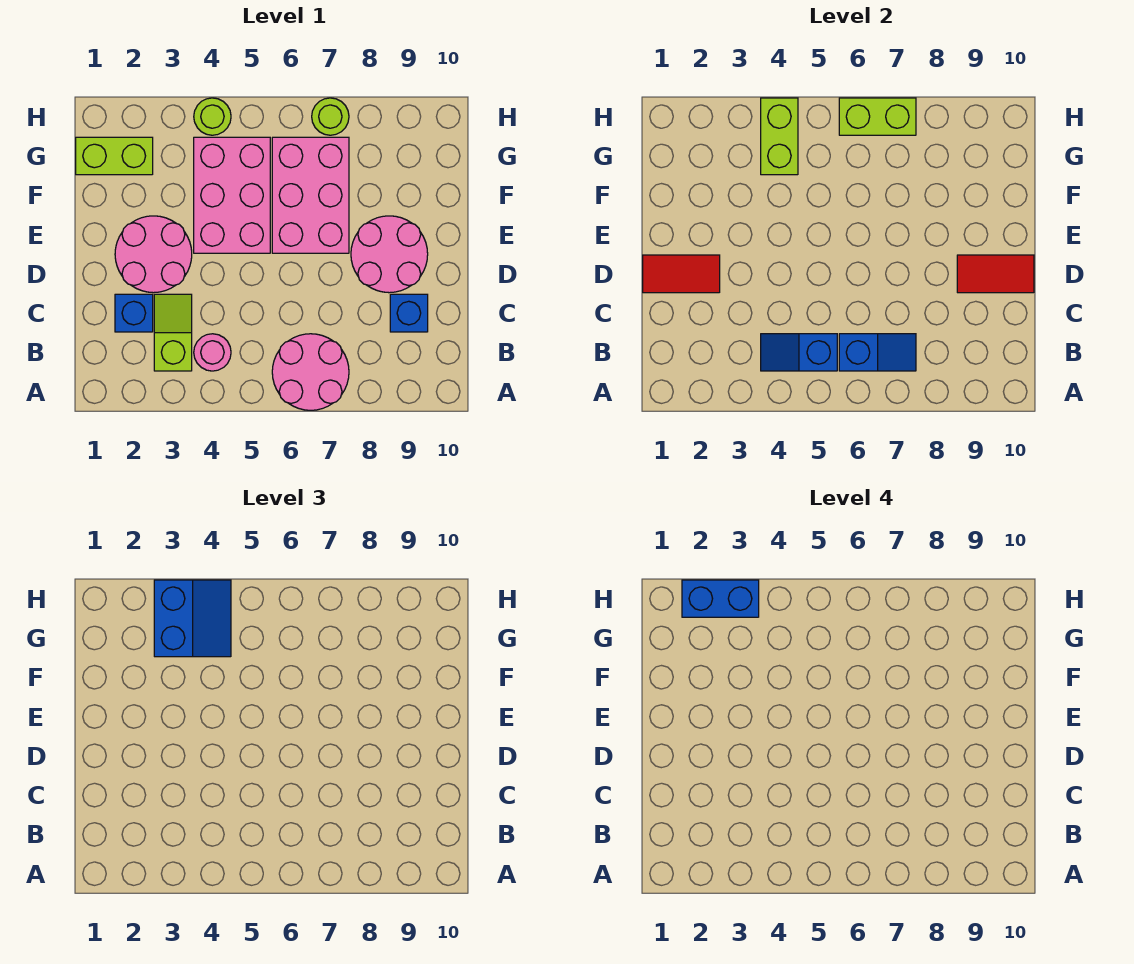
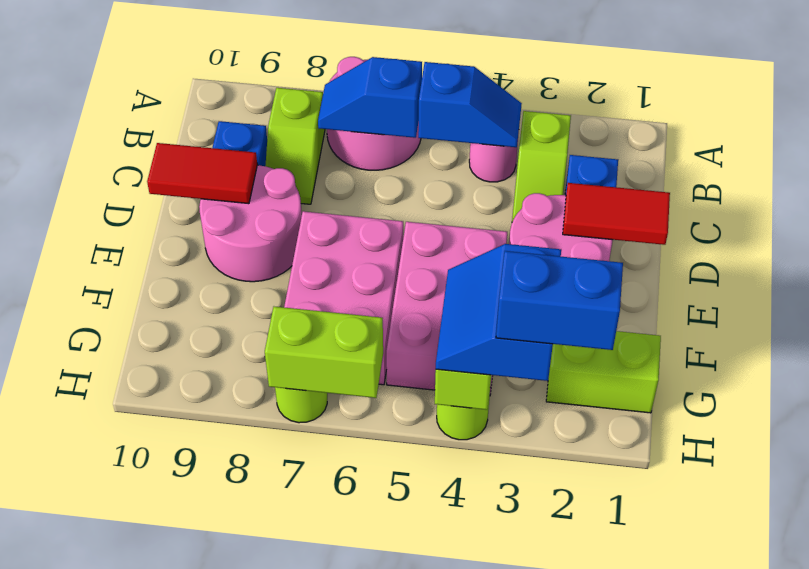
none -> lime slope B8:C8 level 1 top B

